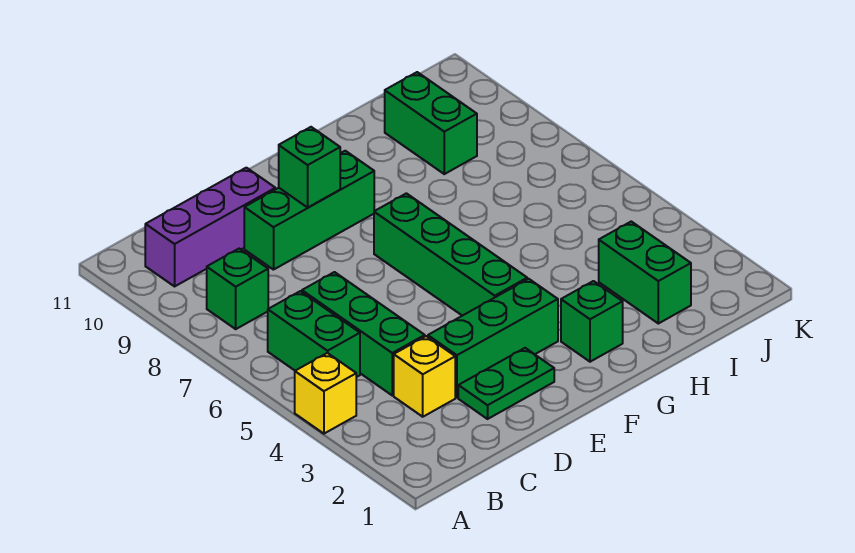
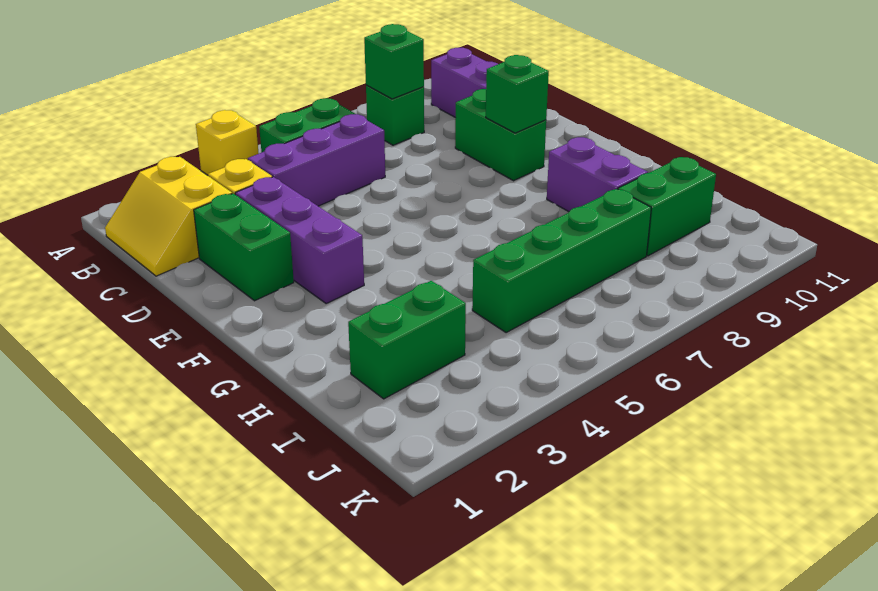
none -> yellow slope B1:C2 level 1 top 2
green brick C4:C6 level 1 -> purple brick C4:C6 level 1
green plate D2:E2 level 1 -> green brick D2:E2 level 1
green brick D3:F3 level 1 -> purple brick D3:F3 level 1
green brick D9:F9 level 1 -> green brick D9:E9 level 1
green brick F4:F7 level 1 -> green brick I5:I8 level 1
green brick G2 level 1 -> green brick B8 level 2
none -> purple brick G9:H9 level 1

